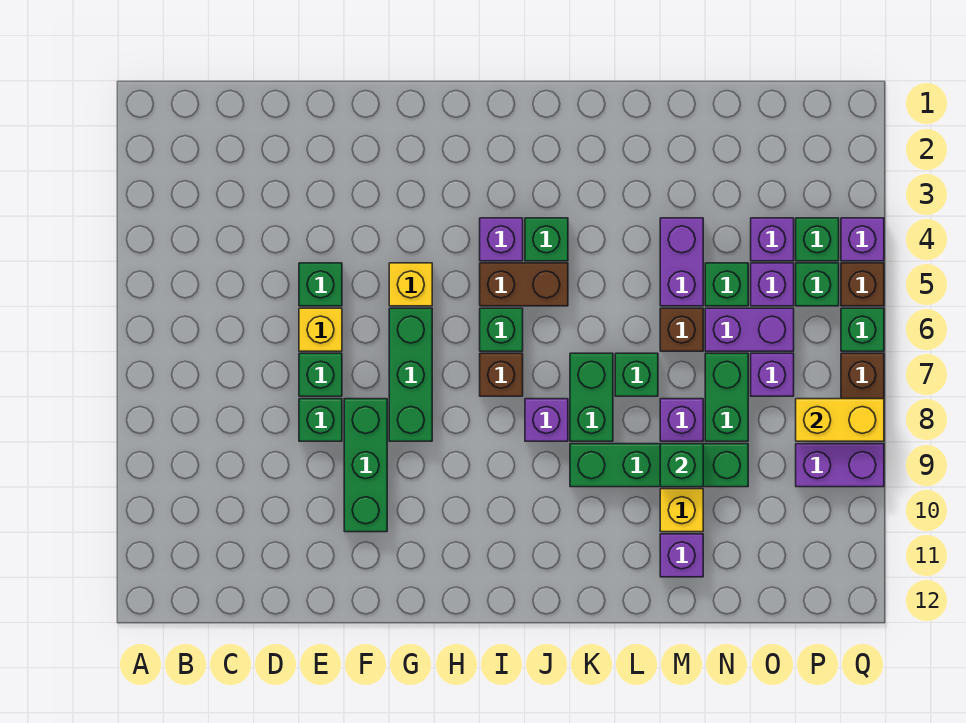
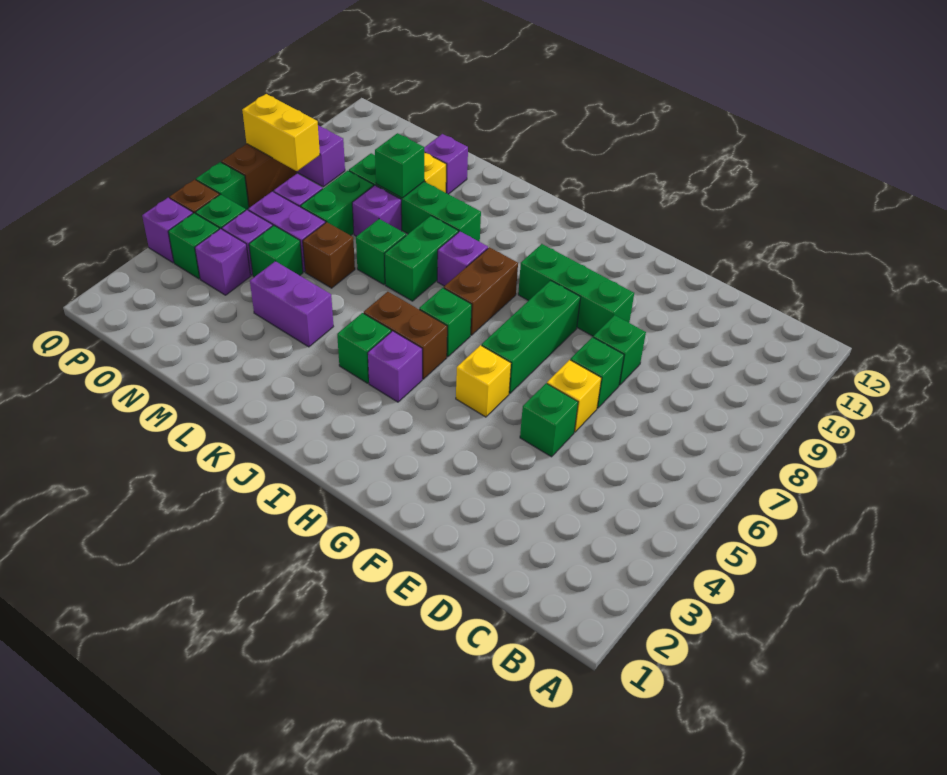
green brick F8:F10 level 1 -> green brick F9:H9 level 1
brown brick I7 level 1 -> brown brick I7:I8 level 1
purple brick M4:M5 level 1 -> purple brick L4:M4 level 1

